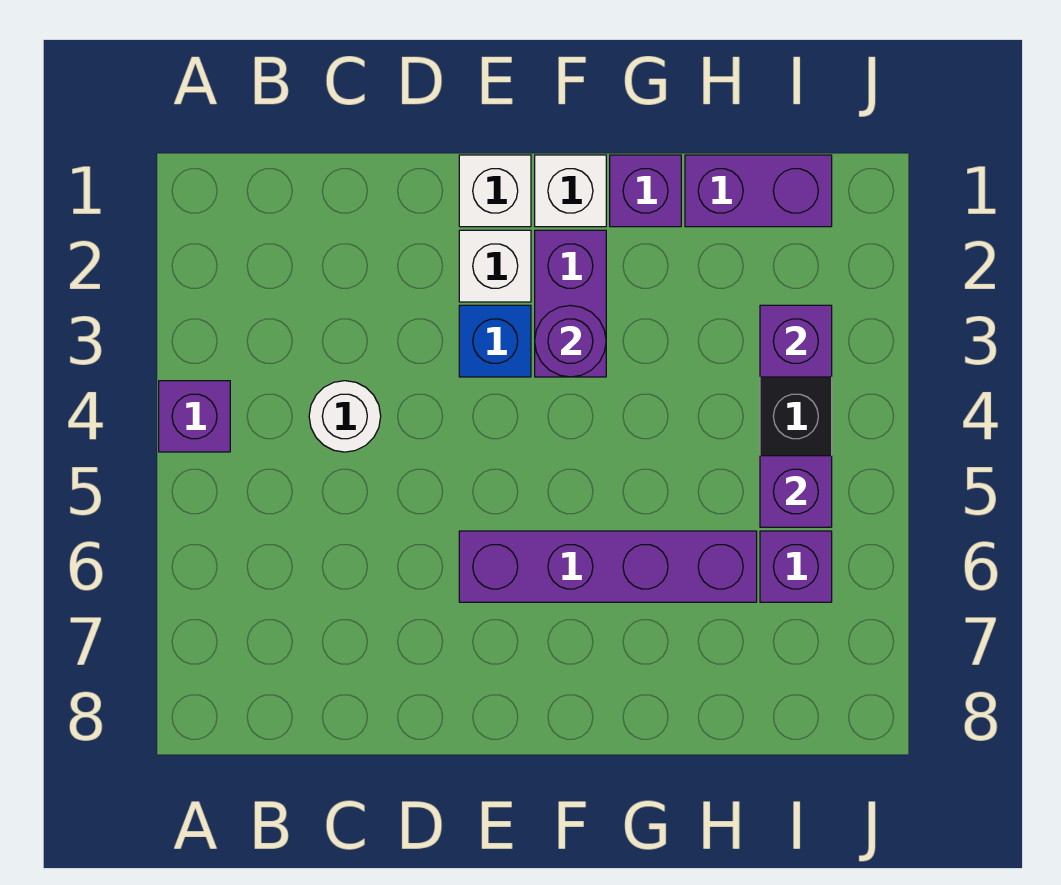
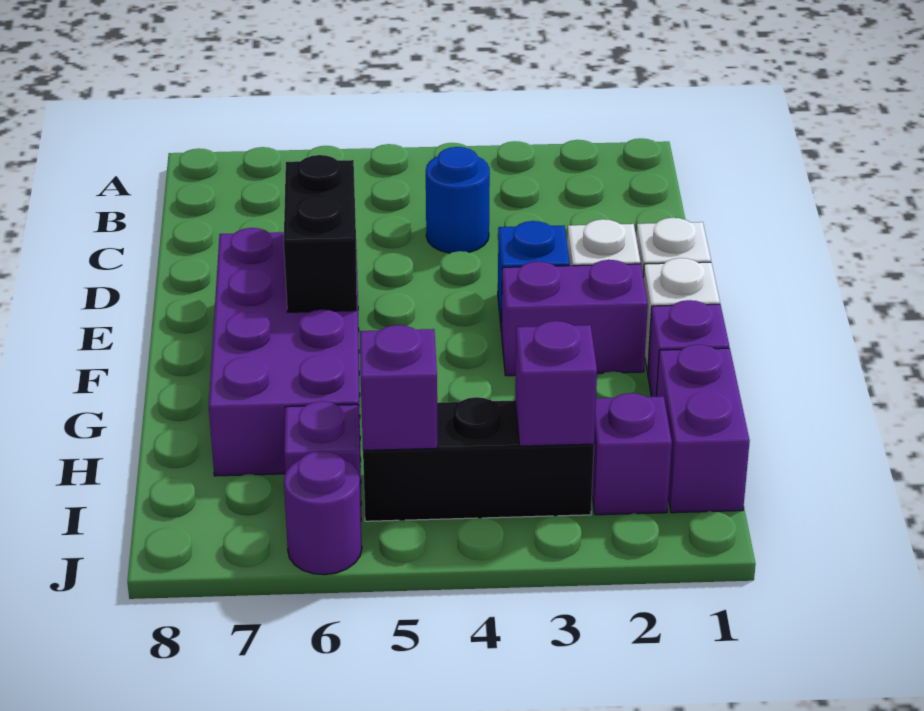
purple brick A4 level 1 -> purple brick I2 level 1
white round brick C4 level 1 -> blue round brick C4 level 1
purple brick E6:H6 level 1 -> purple brick E6:H7 level 1
none -> black brick E6:F6 level 2
purple round brick F3 level 2 -> purple round brick J6 level 1

